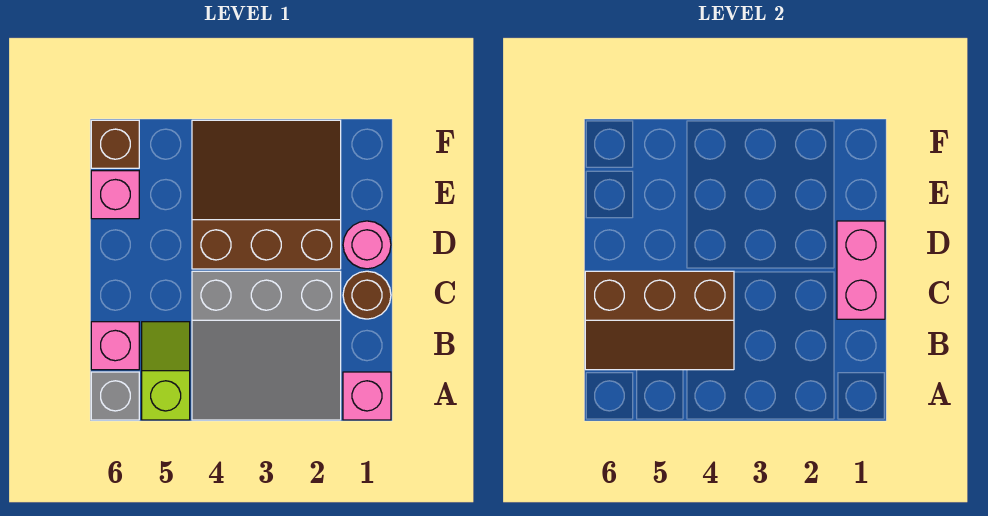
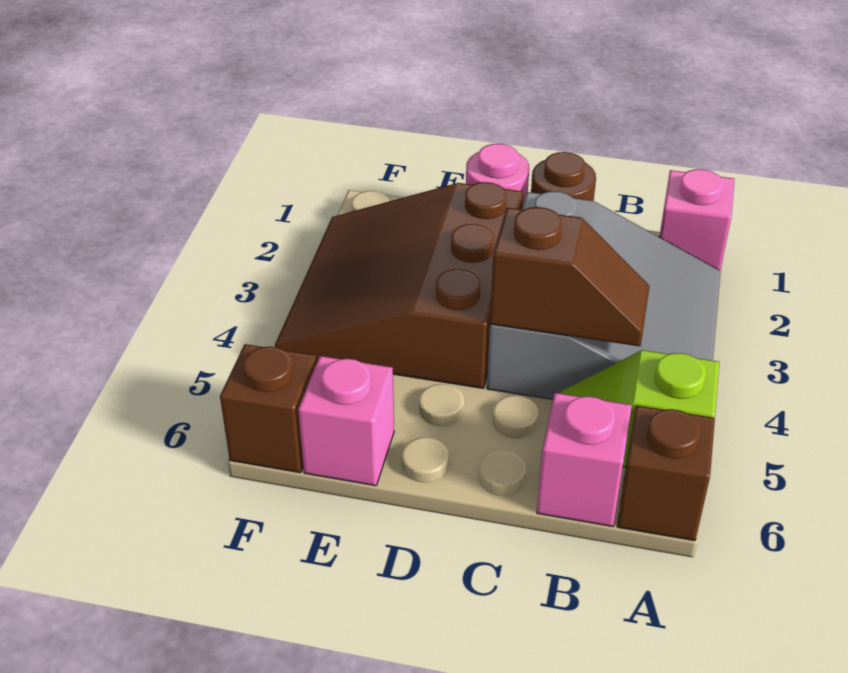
grey brick A6 level 1 -> brown brick A6 level 1
brown slope B4:C6 level 2 top C -> brown slope B4:C4 level 2 top C
pink brick C1:D1 level 2 -> none

